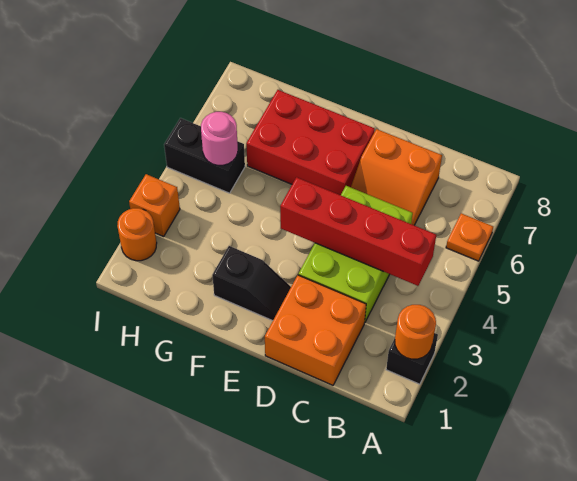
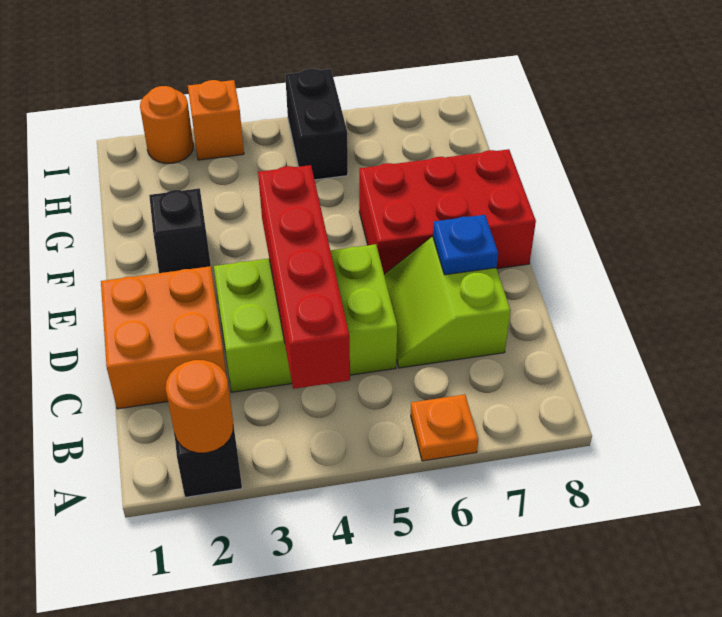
orange slope C6:D7 level 1 top 7 -> lime slope C6:D7 level 1 top 7
none -> blue plate D7 level 2
red brick E6:G7 level 1 -> red brick E6:F8 level 1
pink round brick H5 level 2 -> none

